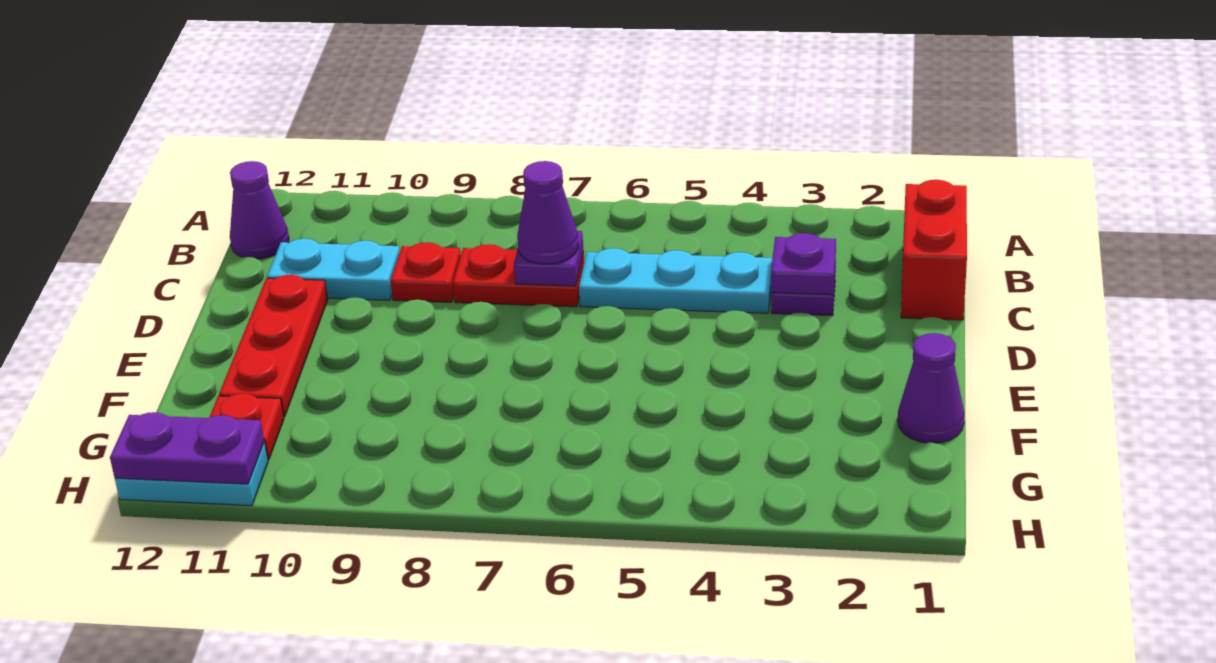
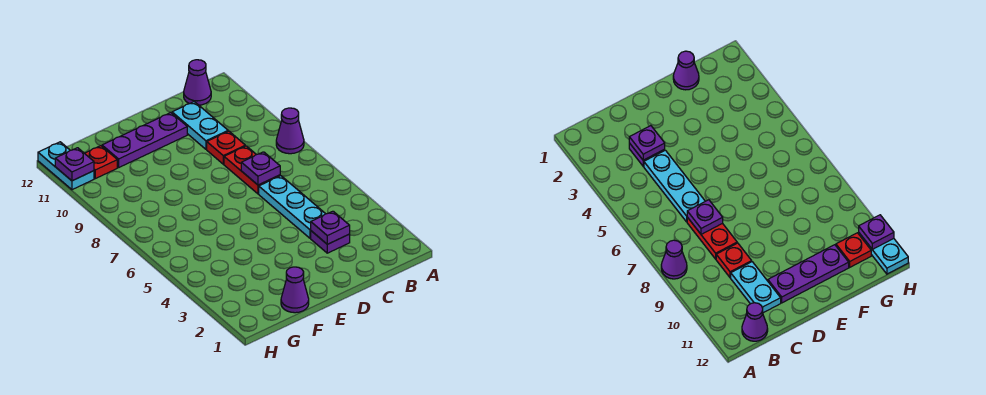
red brick B1:C1 level 1 -> none
purple cone C7 level 3 -> purple cone A8 level 1
red plate D11:F11 level 1 -> purple plate D11:F11 level 1
purple plate H11:H12 level 2 -> purple plate H11 level 2

